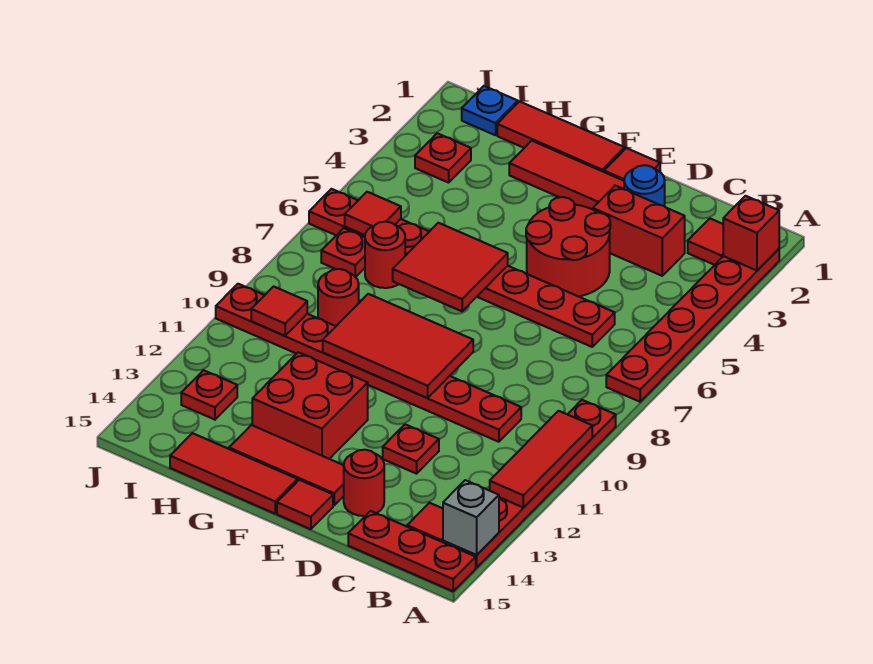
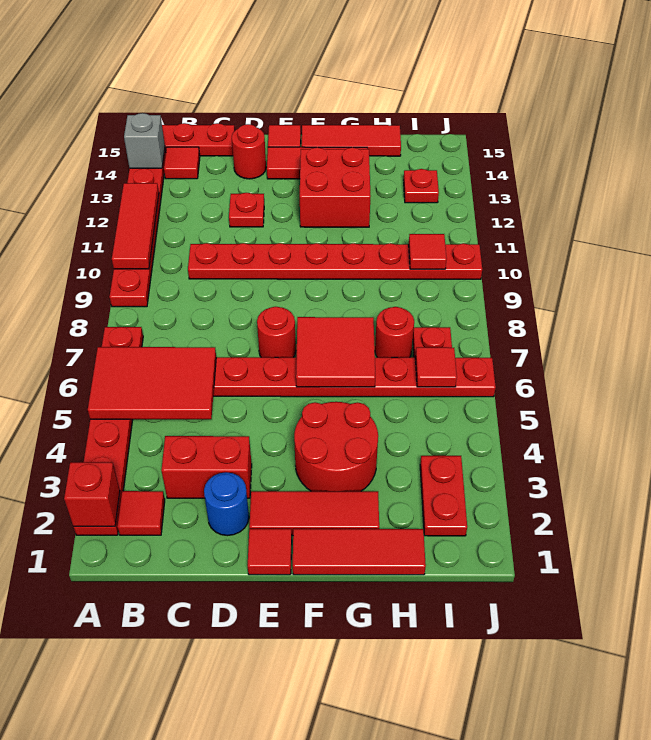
red round brick D4:E5 level 1 -> red round brick F3:G4 level 1
red tile E9:G10 level 2 -> red tile A5:C6 level 2
red round brick H9 level 1 -> red round brick E7 level 1
blue plate I1 level 1 -> none
red plate I3 level 1 -> red plate I2:I3 level 1

